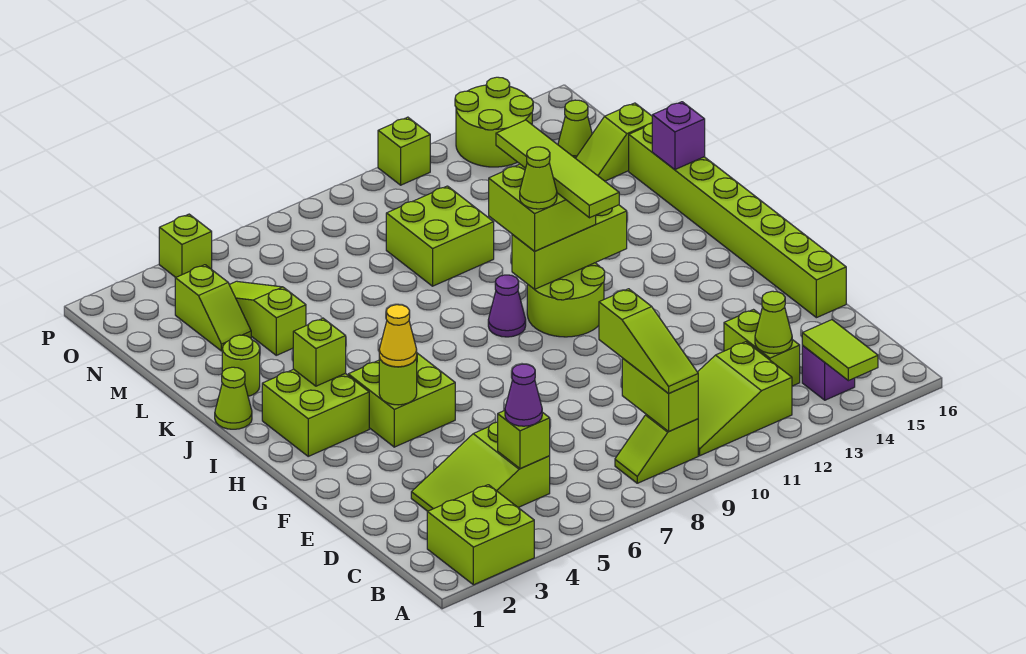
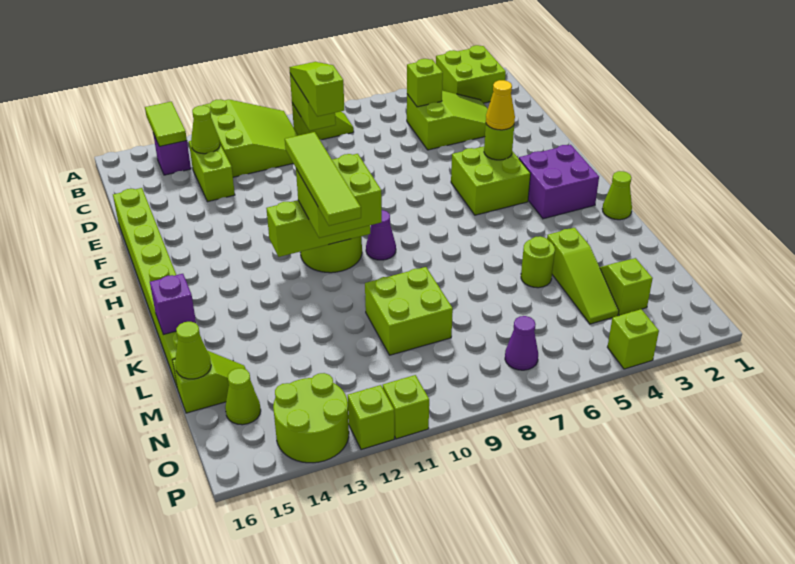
lime slope B10:C12 level 1 top 12 -> lime slope A10:C12 level 1 top 12
purple cone C5 level 3 -> purple cone O7 level 1
lime brick H2:I3 level 1 -> purple brick H2:I3 level 1
lime brick I3 level 2 -> lime brick P12 level 1
lime cone I10 level 4 -> lime cone M16 level 2
lime round brick K2 level 1 -> lime round brick L5 level 1

